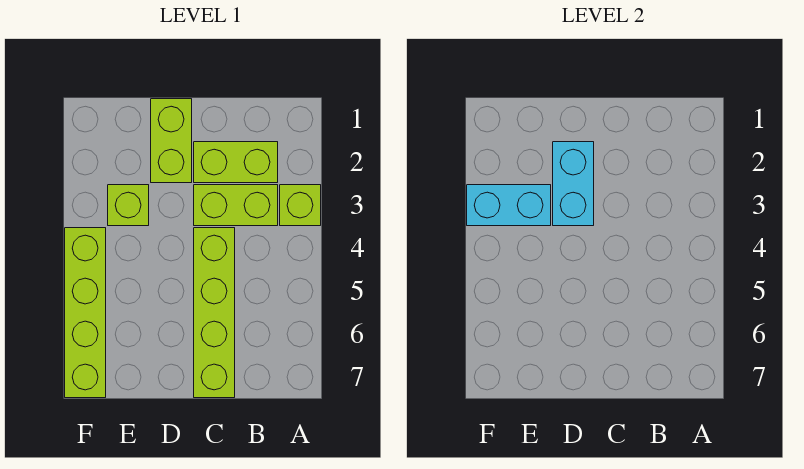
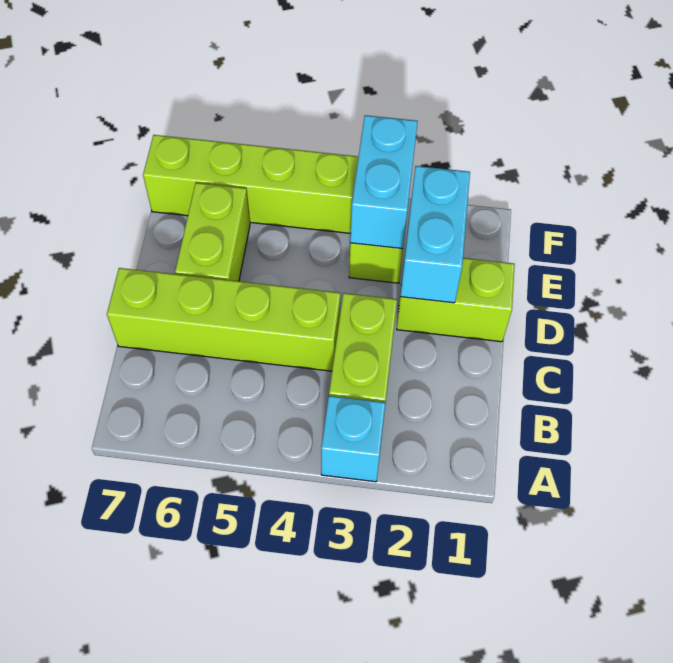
lime brick A3 level 1 -> cyan brick A3 level 1
lime brick B2:C2 level 1 -> lime brick D6:E6 level 1
cyan brick D2:D3 level 2 -> cyan brick D2:E2 level 2

